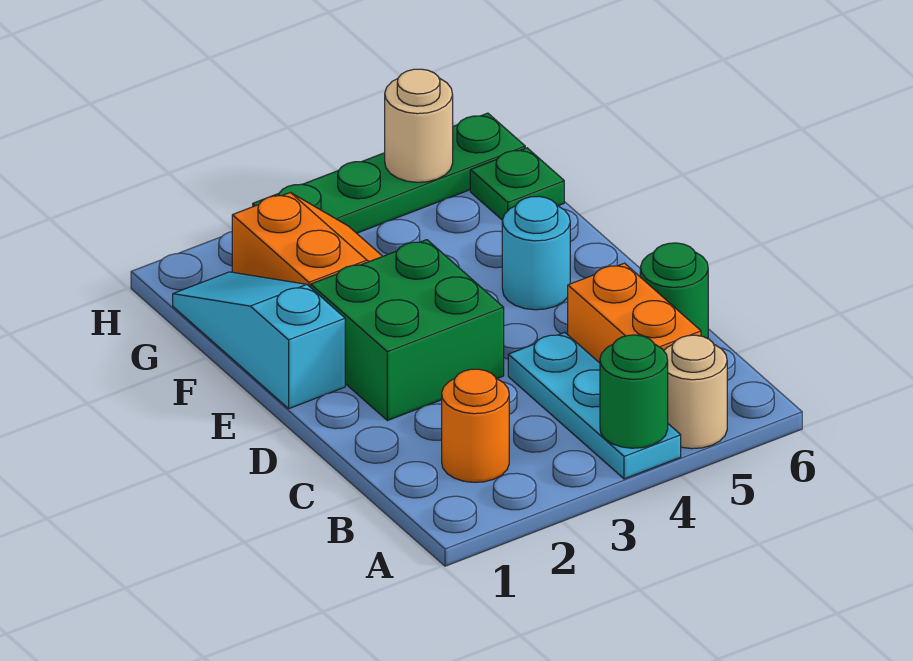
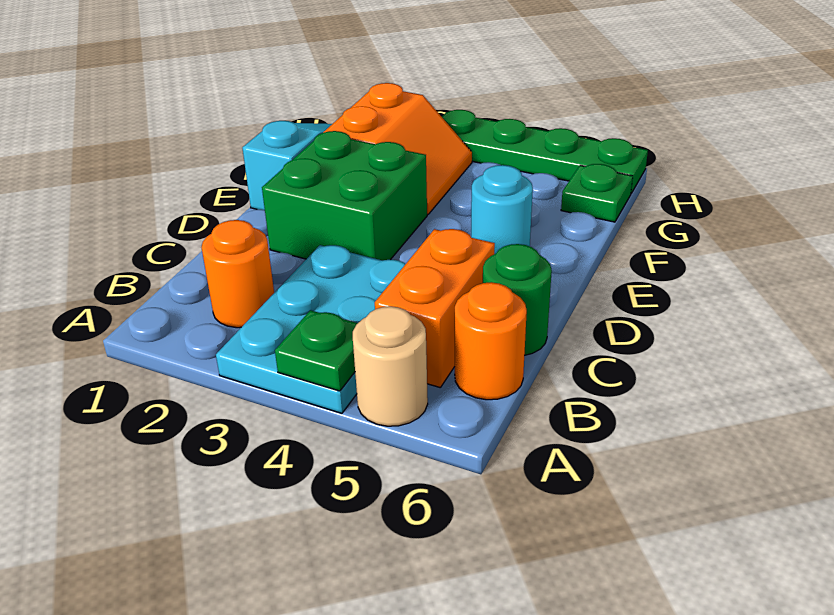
cyan plate A4:C4 level 1 -> cyan plate A3:C4 level 1
green round brick A4 level 2 -> green plate A4 level 2
none -> orange round brick B6 level 1
tan round brick H5 level 2 -> none

